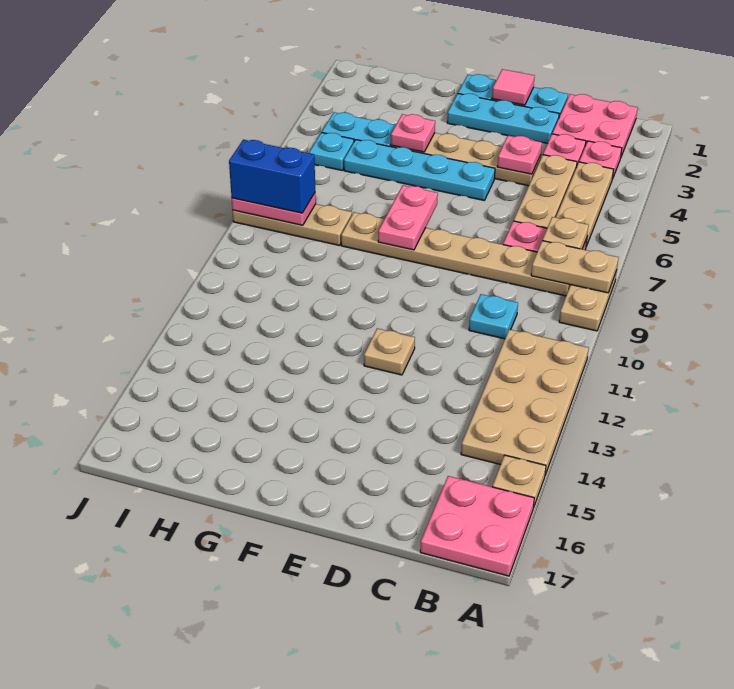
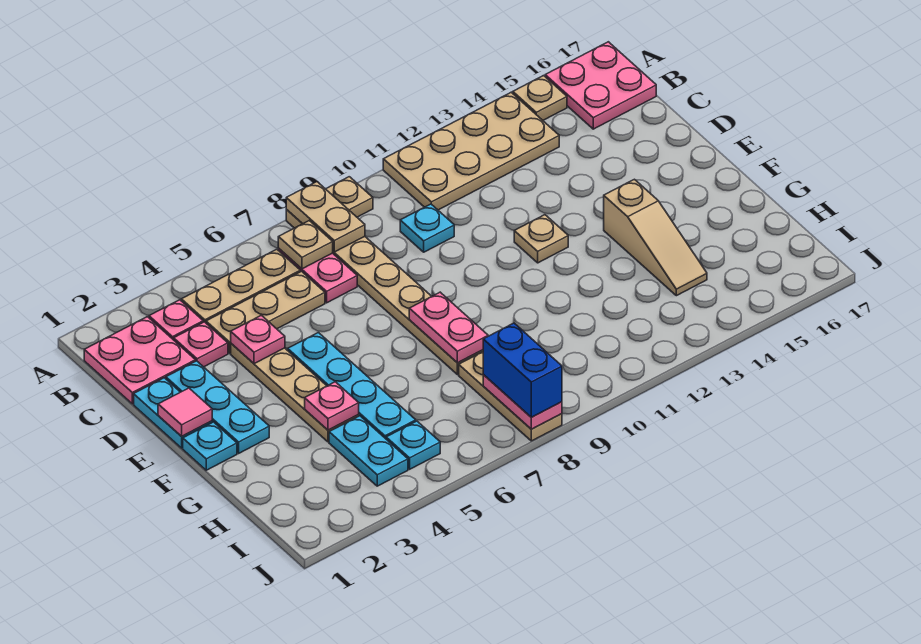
pink plate F7:F8 level 2 -> pink plate F8:G8 level 2
none -> tan slope F14:H14 level 1 top F

